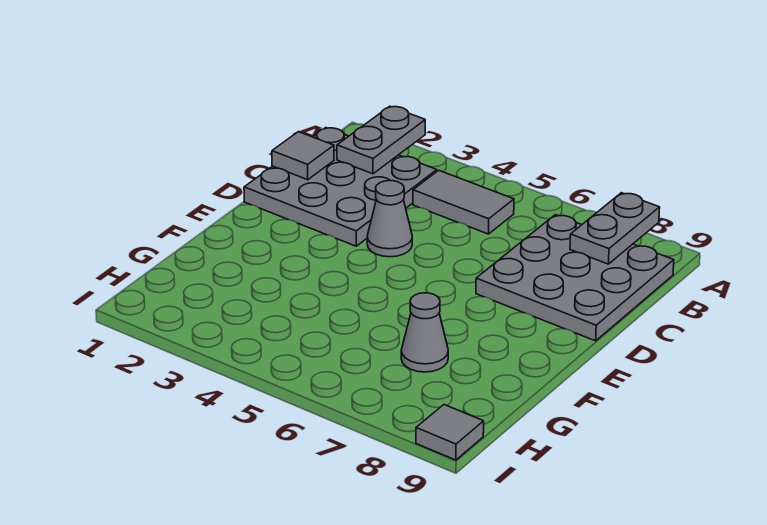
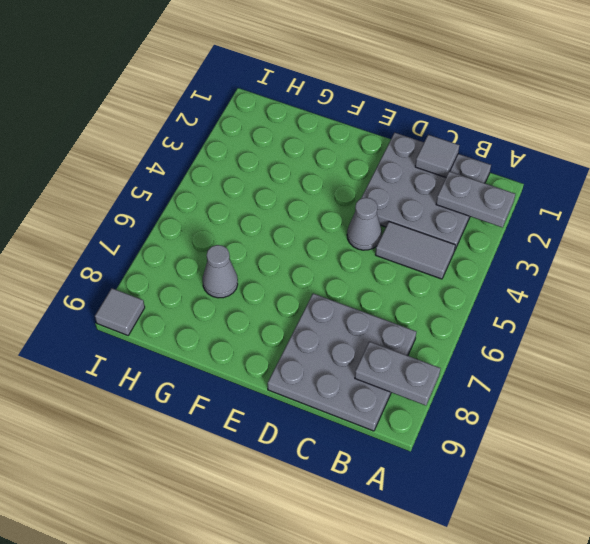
grey tile B4:B5 level 1 -> grey tile B4:C4 level 1

